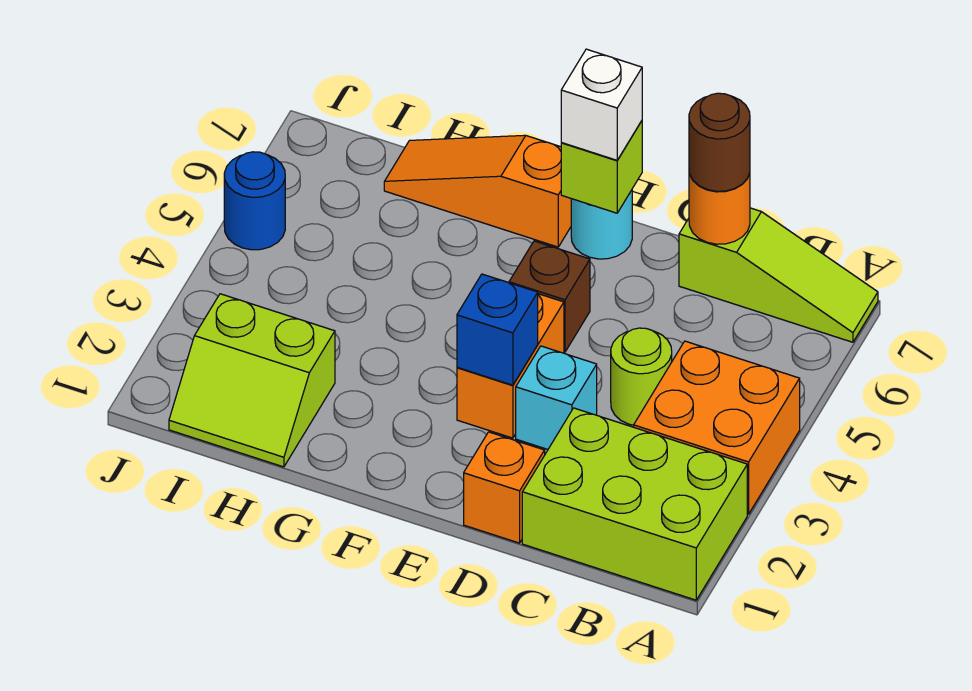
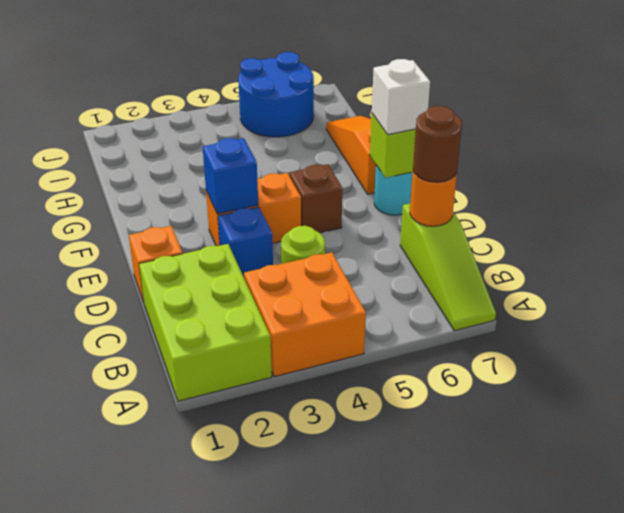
cyan brick D3 level 1 -> blue brick D3 level 1
lime slope H1:I2 level 1 top 2 -> none
blue round brick J5 level 1 -> blue round brick I5:J6 level 1

